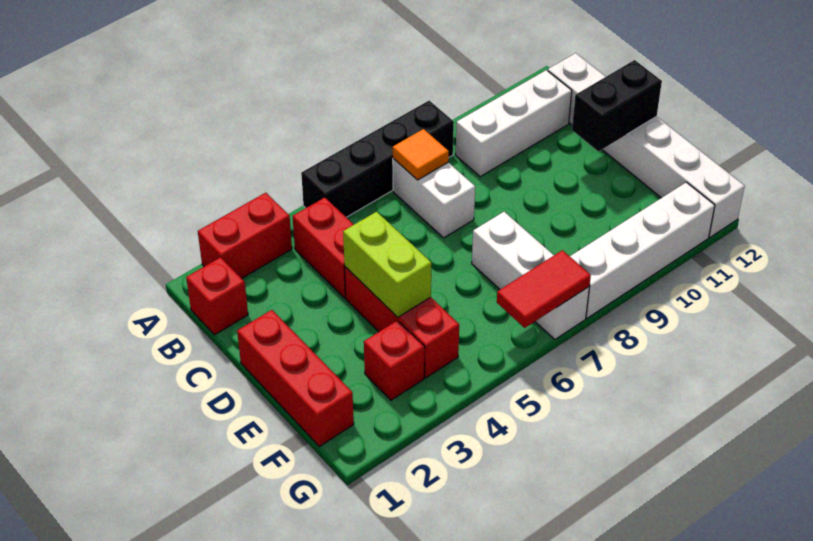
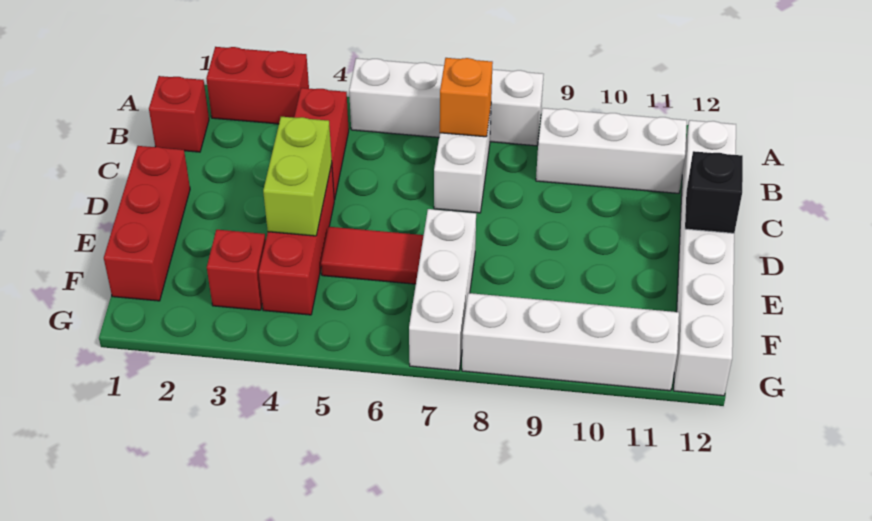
black brick A5:A8 level 1 -> white brick A5:A8 level 1
orange tile B7 level 2 -> orange brick B7 level 2
black brick D11:D12 level 2 -> black brick D12 level 2
red tile G6:G7 level 2 -> red tile E5:E6 level 1

